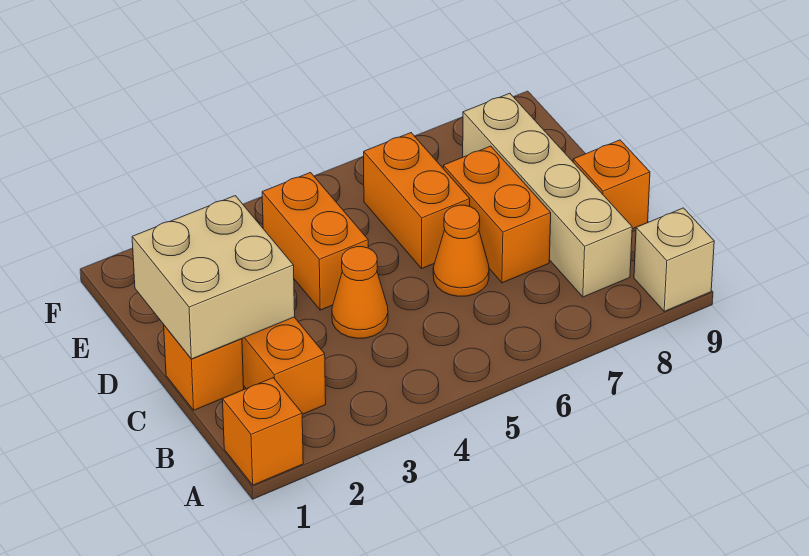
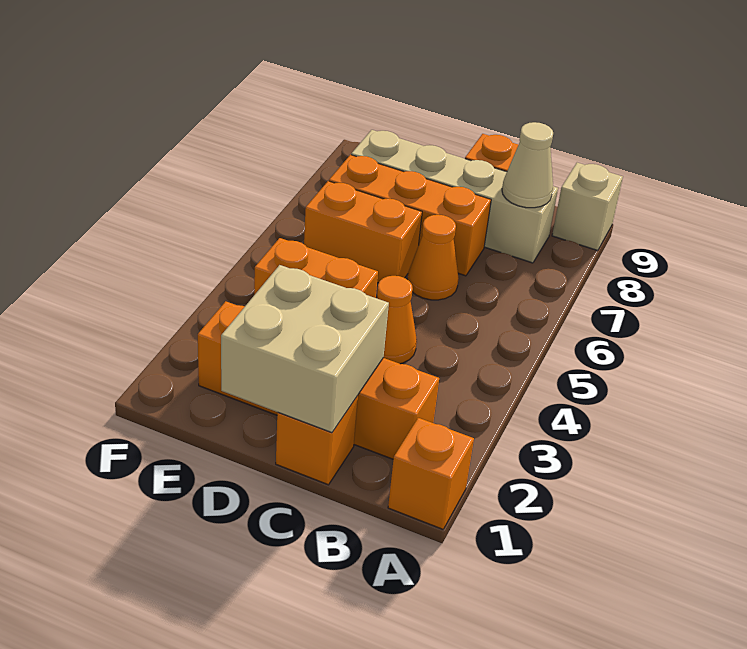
none -> tan cone B8 level 2
orange brick C7:D7 level 1 -> orange brick C7:E7 level 1

